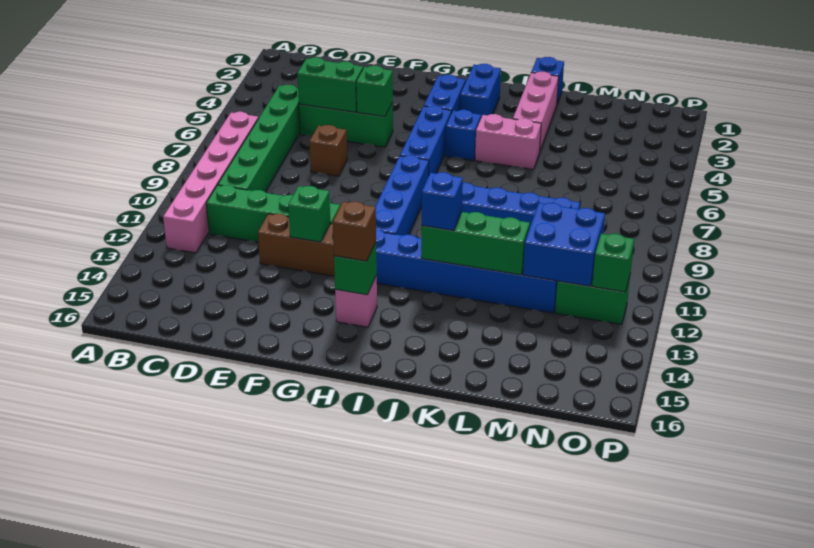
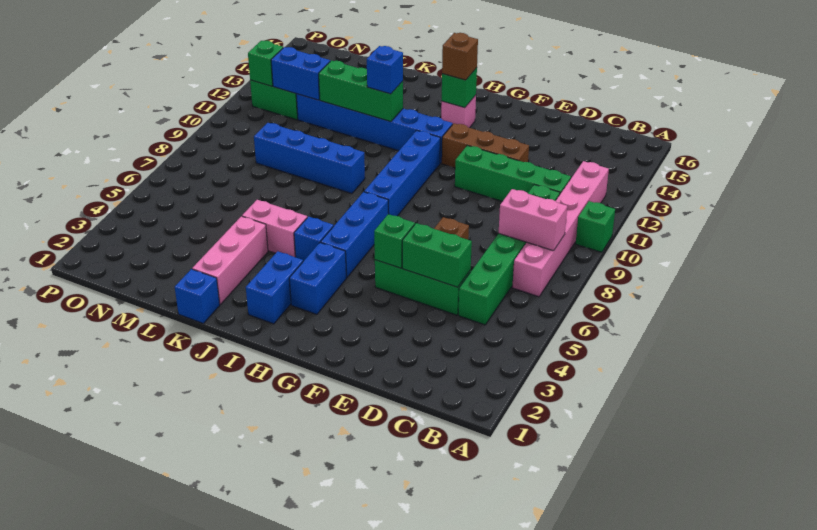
none -> pink brick B8:C8 level 2
green brick F12 level 2 -> green brick A10 level 1
blue brick M11:N12 level 2 -> blue brick M12:N12 level 2

